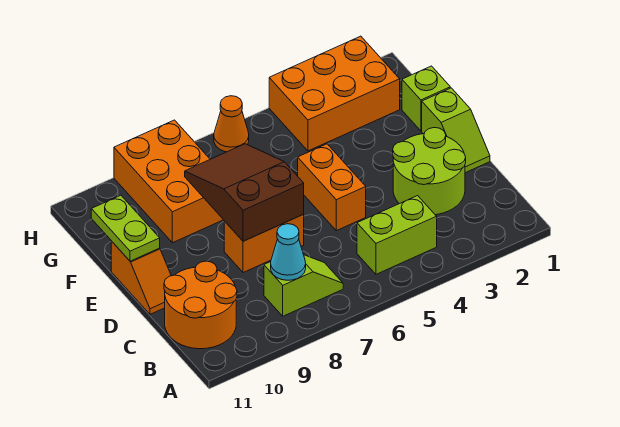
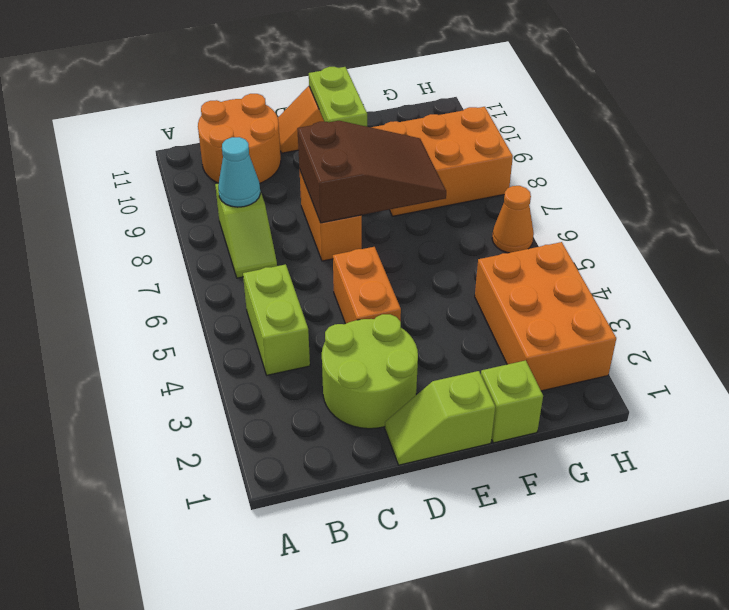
orange brick D5:E5 level 1 -> orange brick D4:D5 level 1
lime plate E11:F11 level 2 -> lime plate E10:E11 level 2

